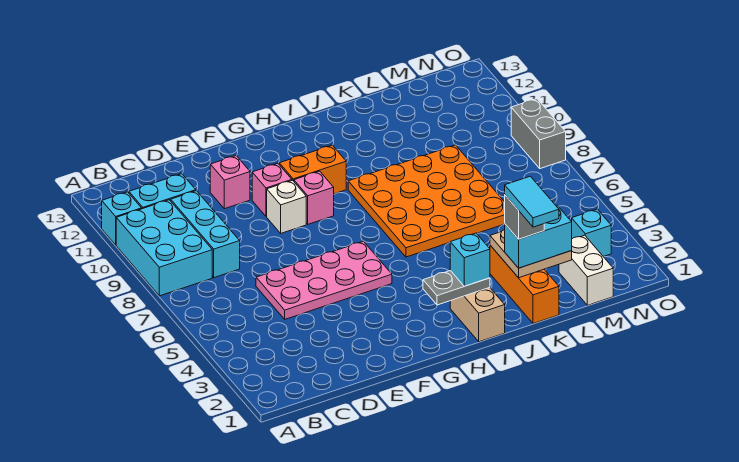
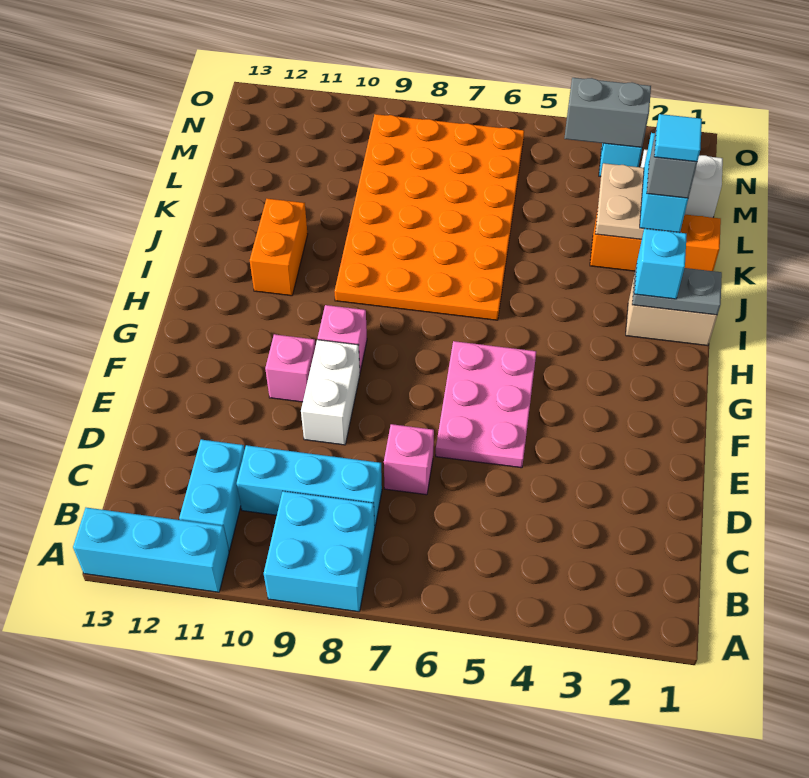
cyan brick A8:B10 level 1 -> cyan brick A8:B9 level 1
cyan brick A11 level 1 -> cyan brick A11:A13 level 1
pink plate D5:G6 level 1 -> pink plate E5:G6 level 1
pink brick E11 level 1 -> pink brick D7 level 1
white brick F9 level 1 -> white brick E9:F9 level 1
orange brick G10:H10 level 1 -> orange brick I11:J11 level 1
grey plate H2:I2 level 2 -> grey plate I1:I2 level 2
orange plate I6:L9 level 1 -> orange plate I6:N9 level 1
cyan tile K1:K2 level 5 -> cyan tile K2 level 5
grey brick O8:O9 level 1 -> grey brick N3:N4 level 2

